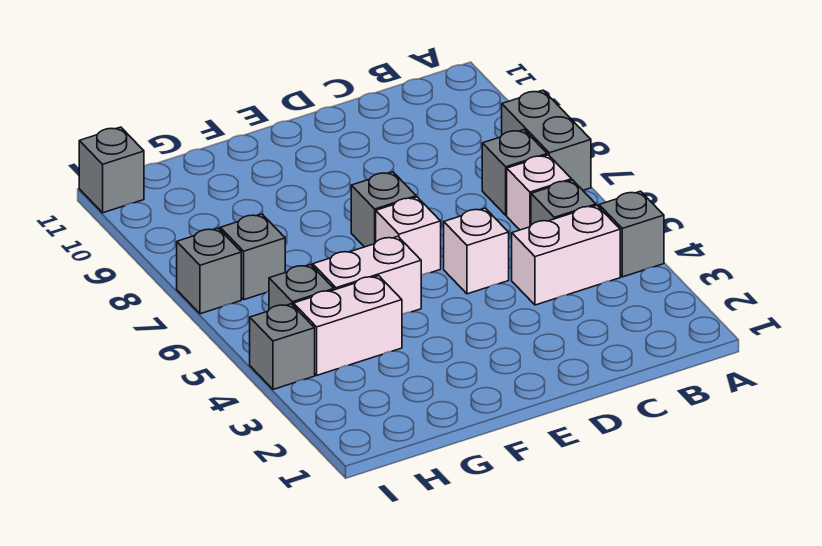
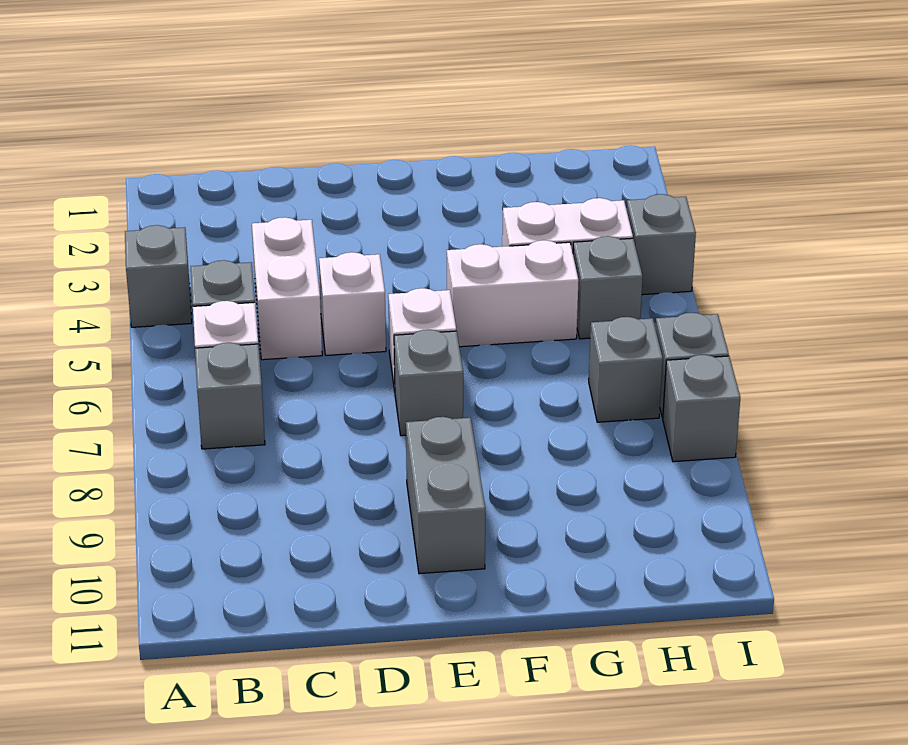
grey brick A7:A8 level 1 -> grey brick E9:E10 level 1
white brick B4:C4 level 1 -> white brick C4:C5 level 1
grey brick I11 level 1 -> grey brick I8 level 1

